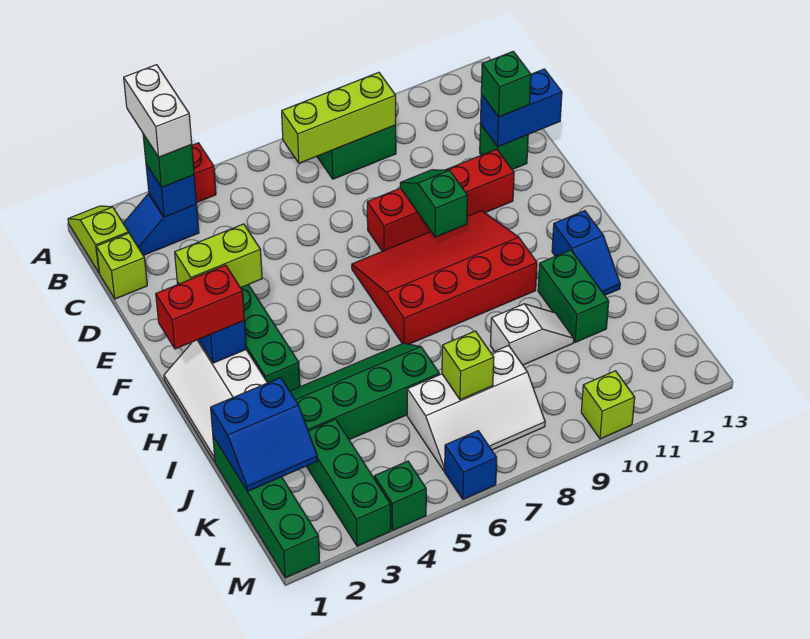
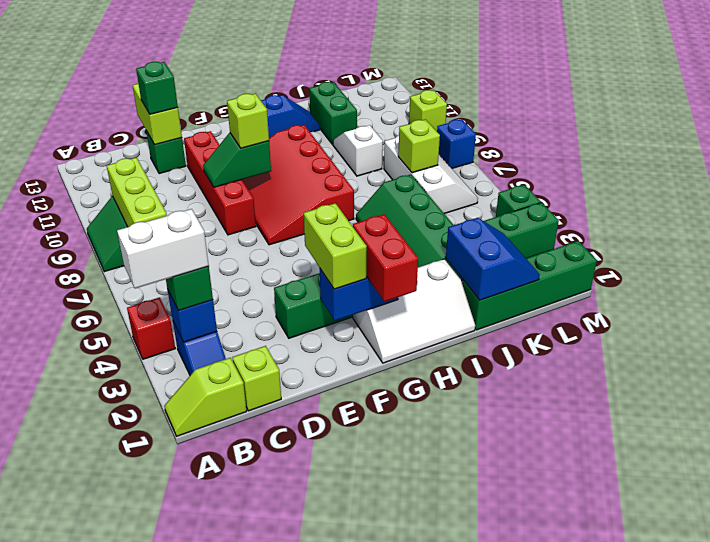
blue brick D12:D13 level 2 -> lime brick D12:D13 level 2
none -> lime brick F9 level 3
green brick I11:J11 level 1 -> green brick J11:J12 level 1
blue brick M6 level 1 -> blue brick M8 level 1

